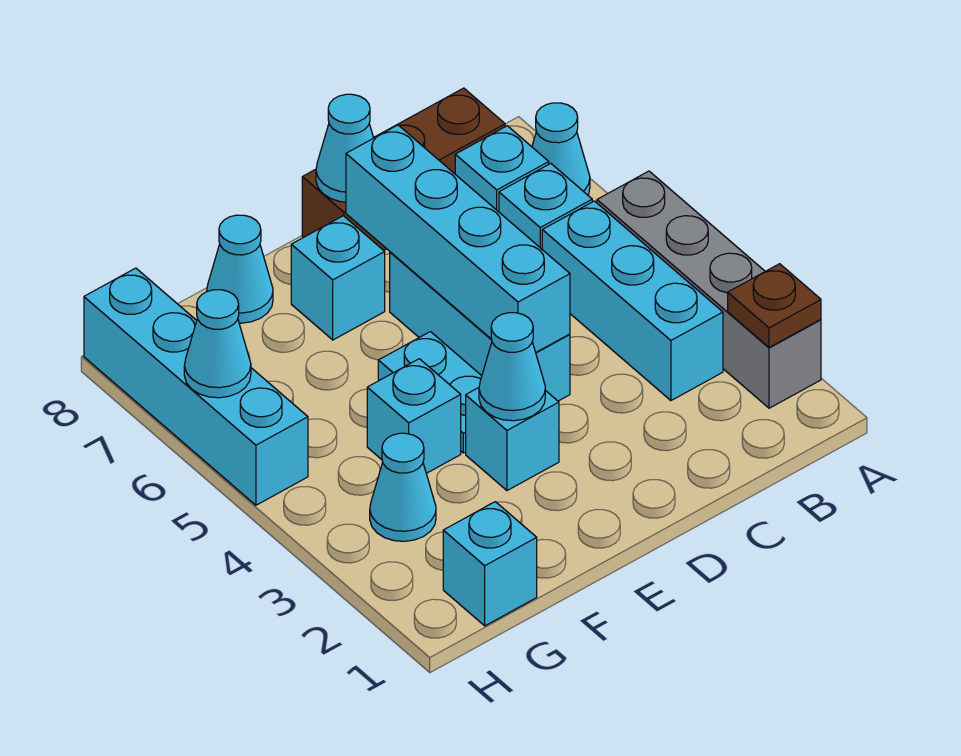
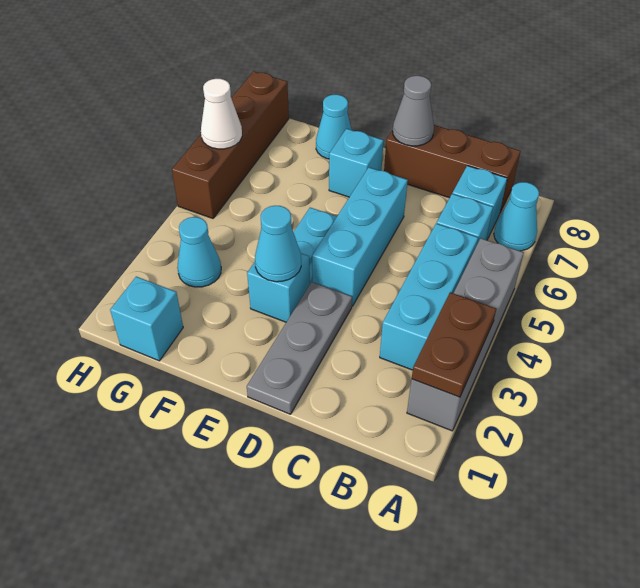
brown plate A2 level 2 -> brown plate A2:A3 level 2
none -> grey plate D1:D3 level 1
cyan brick D4:D7 level 2 -> none
cyan cone D8 level 2 -> grey cone D8 level 2
cyan brick F4 level 1 -> none
cyan brick H5:H8 level 1 -> brown brick H5:H8 level 1
cyan cone H6 level 2 -> white cone H6 level 2

